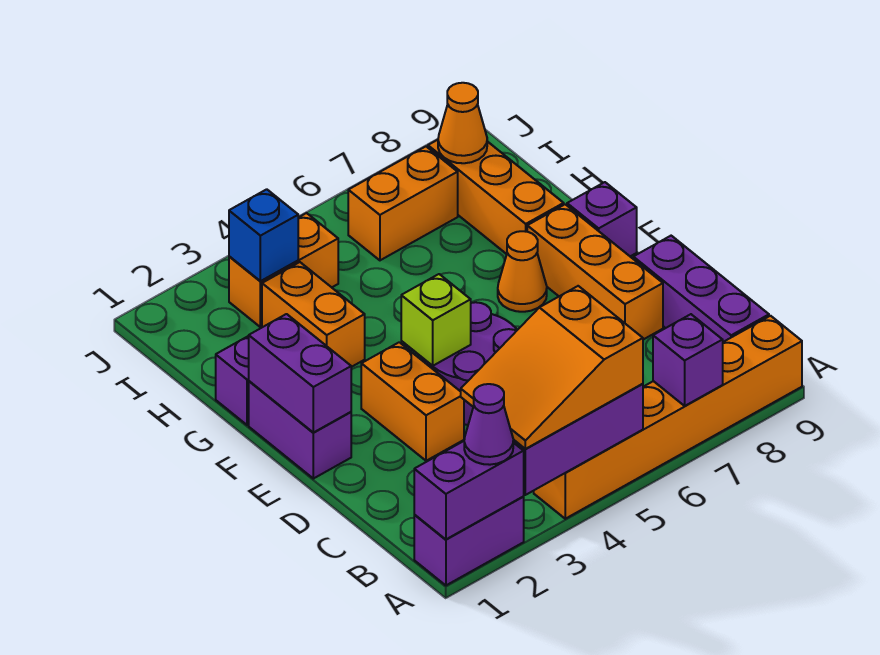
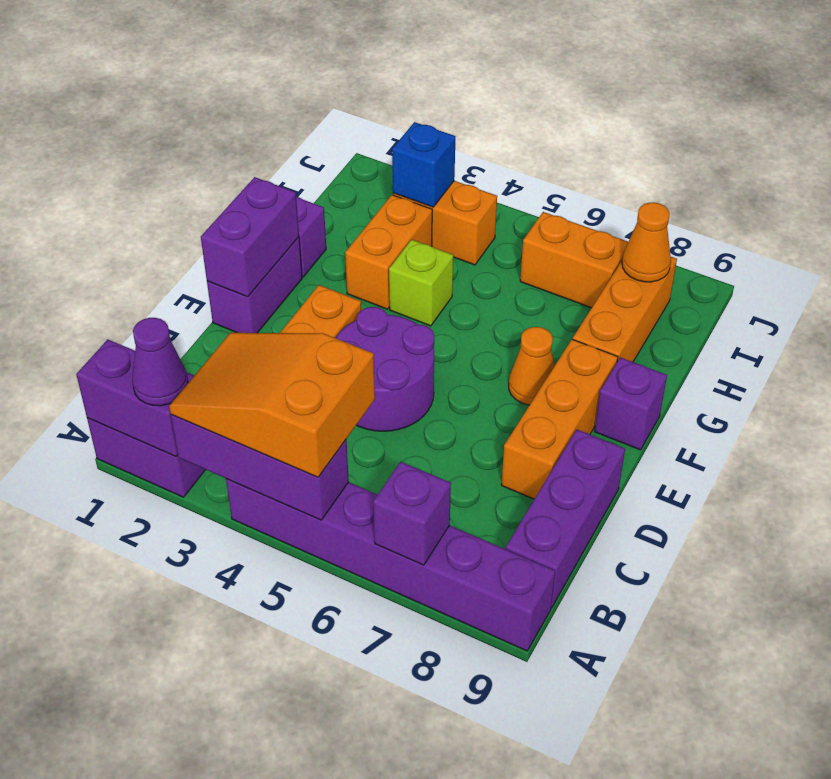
orange brick A4:A9 level 1 -> purple brick A4:A9 level 1
lime brick E4 level 2 -> lime brick G4 level 1

